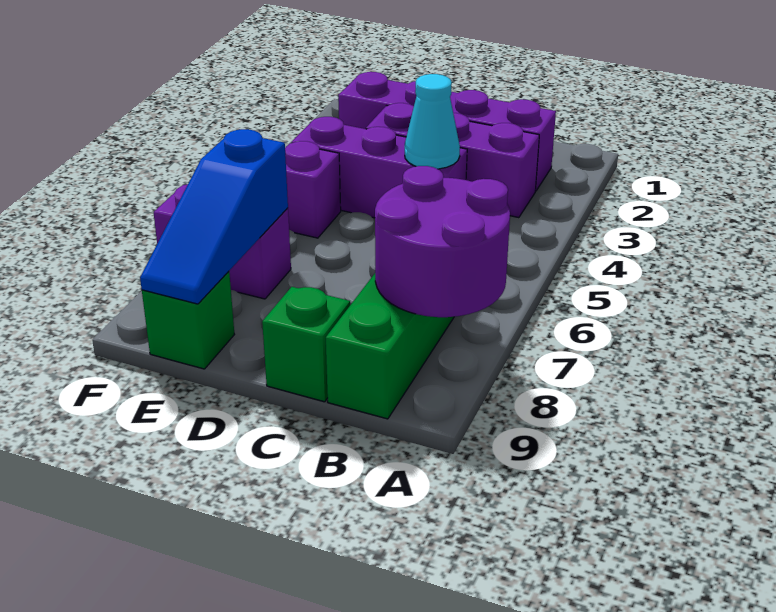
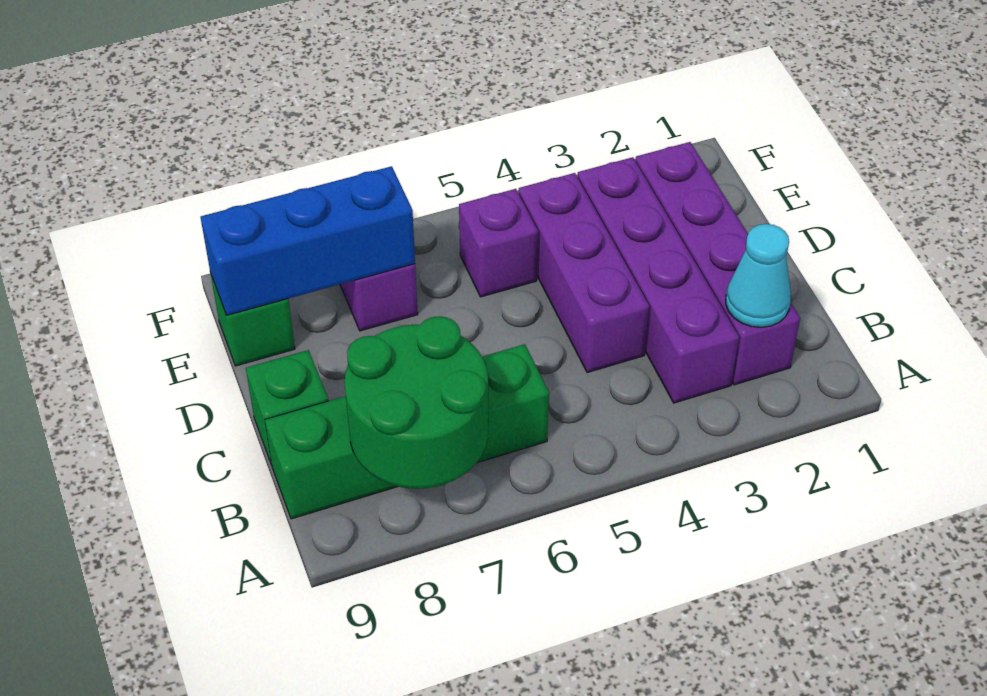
purple round brick A7:B8 level 2 -> green round brick A7:B8 level 2
purple brick B3:D3 level 1 -> purple brick B3:E3 level 1
cyan cone C4 level 2 -> cyan cone B2 level 2
blue slope E7:E9 level 2 top 7 -> blue brick E7:E9 level 2

